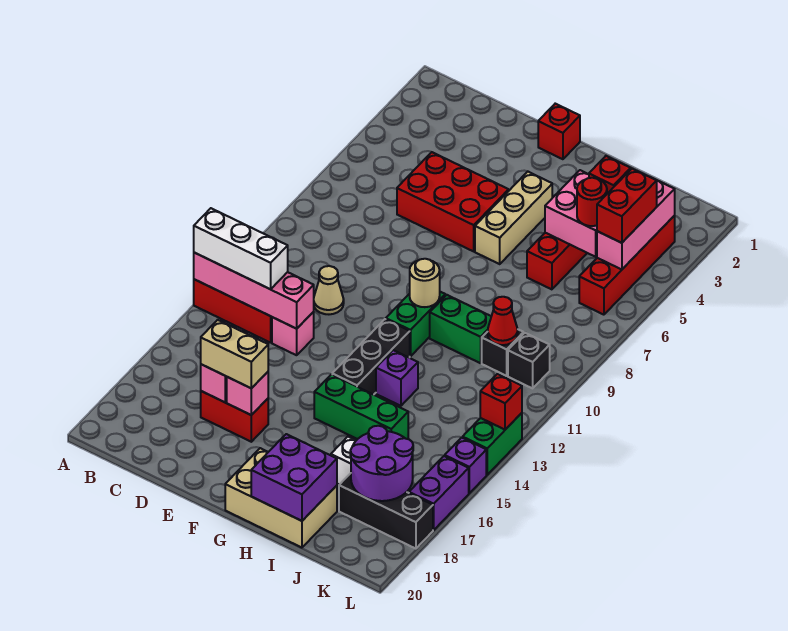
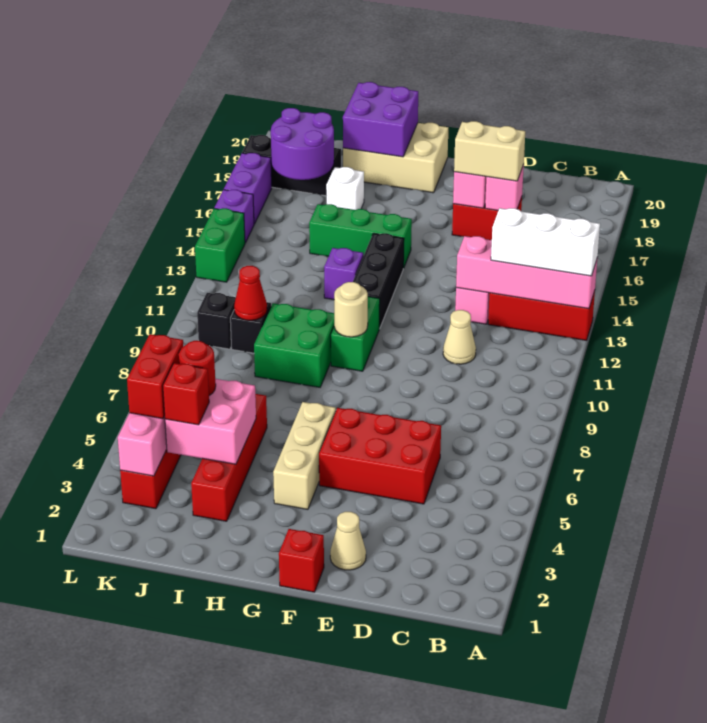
none -> tan cone E2 level 1
green brick H10:I10 level 1 -> green brick H9:I10 level 1
red brick L13 level 2 -> none

